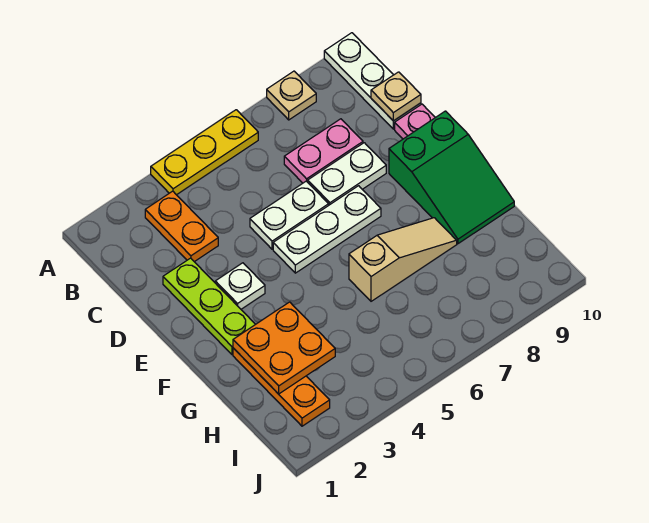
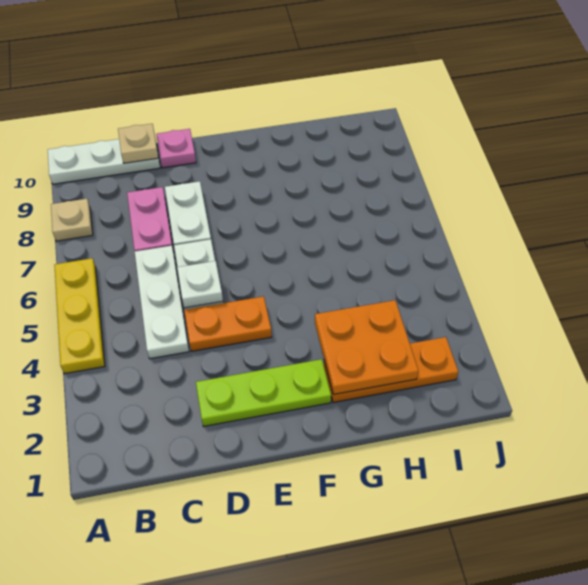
orange plate B3:C3 level 1 -> orange plate D4:E4 level 1
white plate E3 level 1 -> white plate D5 level 2
white plate E5:E7 level 1 -> white plate C4:C6 level 1
green slope E9:G10 level 1 top E -> none
tan slope G6:G8 level 1 top 6 -> none

